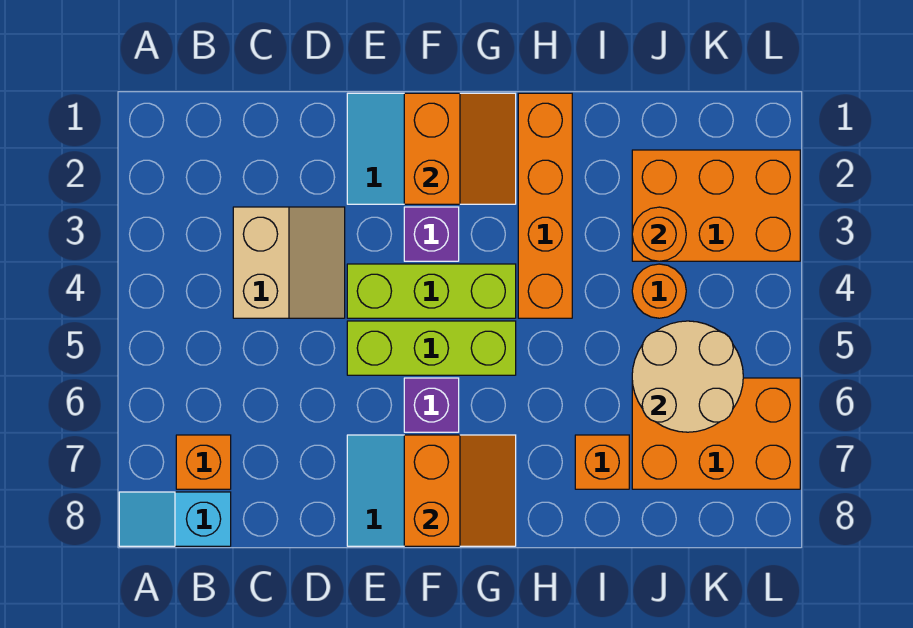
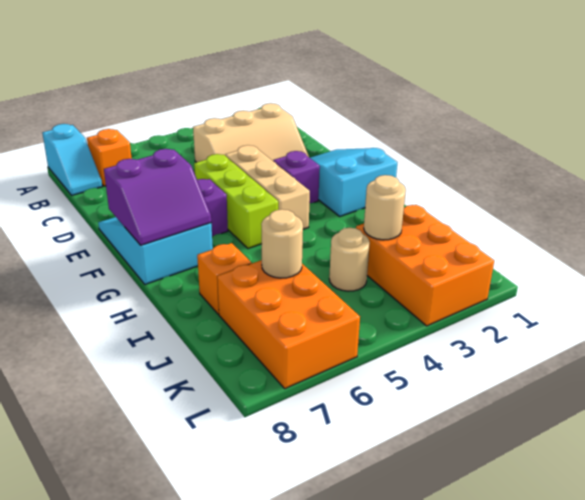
cyan slope A8:B8 level 1 top B -> cyan slope A8:B8 level 1 top A
tan slope C3:D4 level 1 top C -> tan slope C2:D4 level 1 top C
lime brick E4:G4 level 1 -> tan brick E4:G4 level 1
orange slope F1:G2 level 2 top F -> none
orange slope F7:G8 level 2 top F -> purple slope F7:G8 level 2 top F
orange brick H1:H4 level 1 -> none
orange round brick J3 level 2 -> tan round brick J3 level 2
orange round brick J4 level 1 -> tan round brick J4 level 1
tan round brick J5:K6 level 2 -> tan round brick J6 level 2

